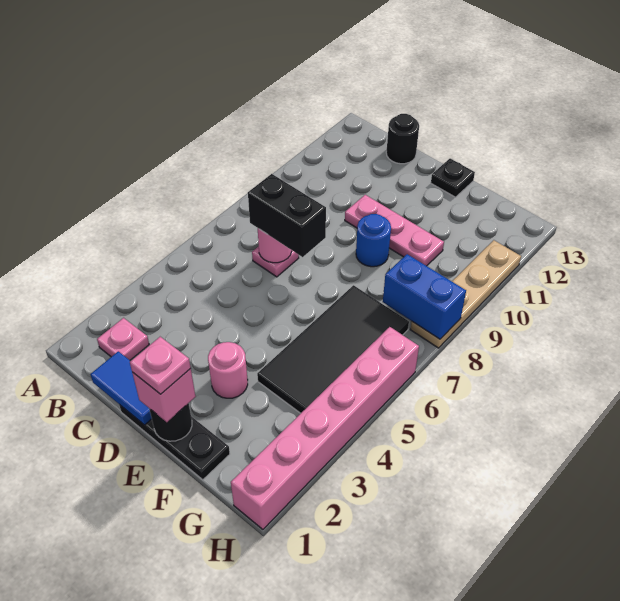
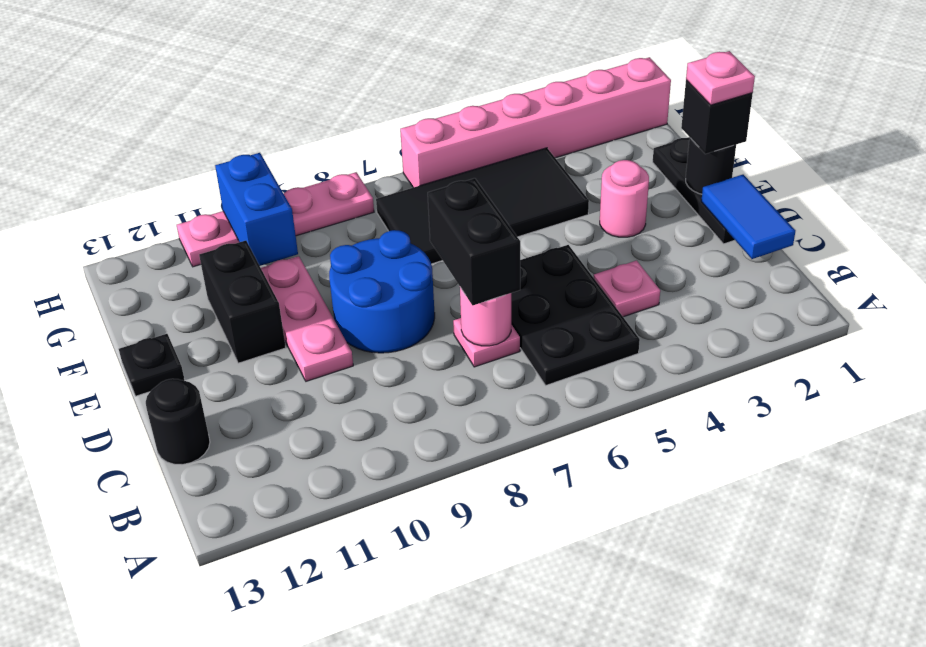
pink plate B2 level 1 -> pink plate C4 level 1
none -> black plate B5:D6 level 1
pink brick E1 level 3 -> black brick E1 level 3
blue round brick E9 level 1 -> blue round brick D8:E9 level 1
none -> black brick E11:F11 level 1
blue brick G8:H8 level 2 -> blue brick G10:H10 level 2
tan plate H8:H11 level 1 -> pink plate H8:H11 level 1

